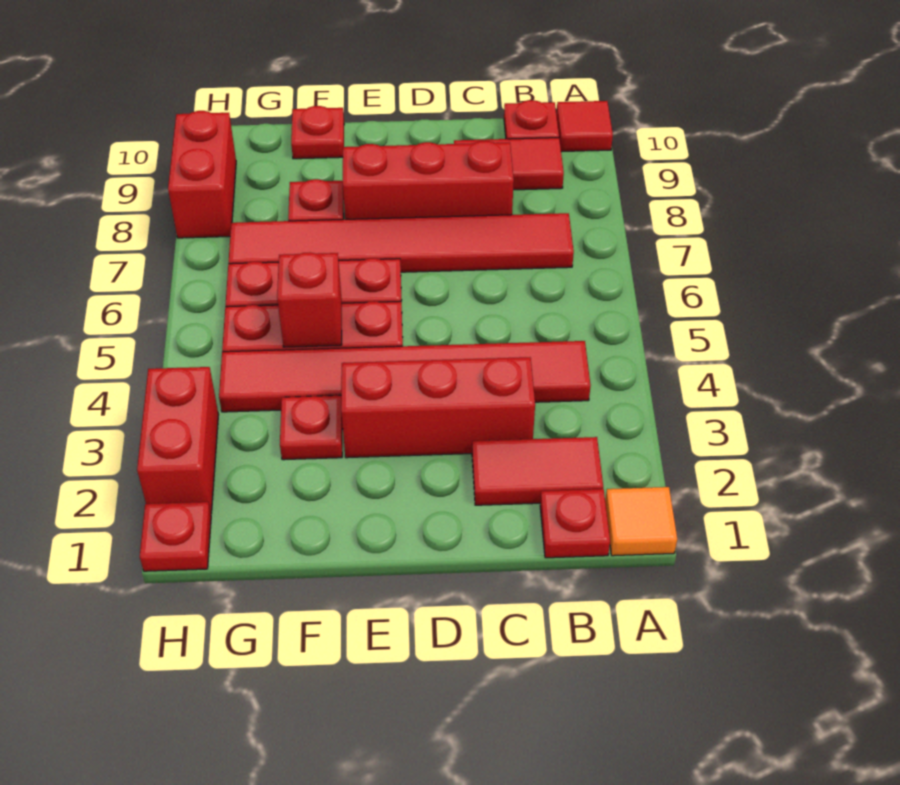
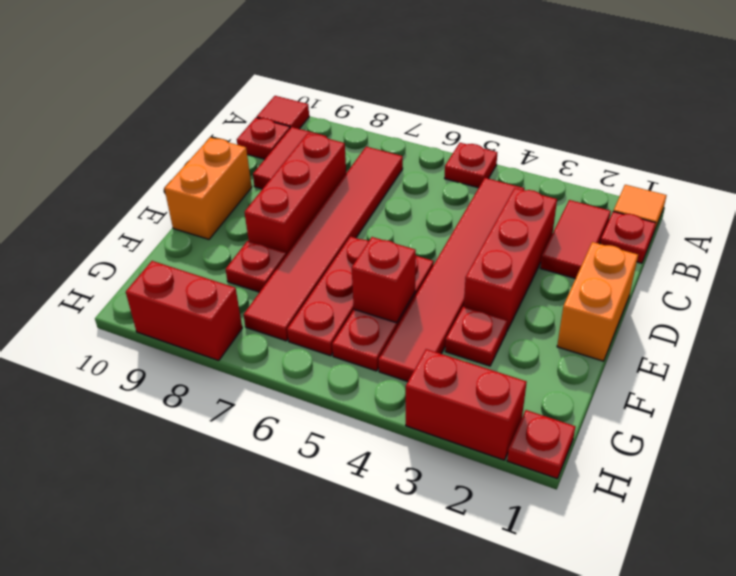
none -> orange brick D1:E1 level 1
none -> orange brick D10:E10 level 1
red plate F10 level 1 -> red plate A5 level 1

